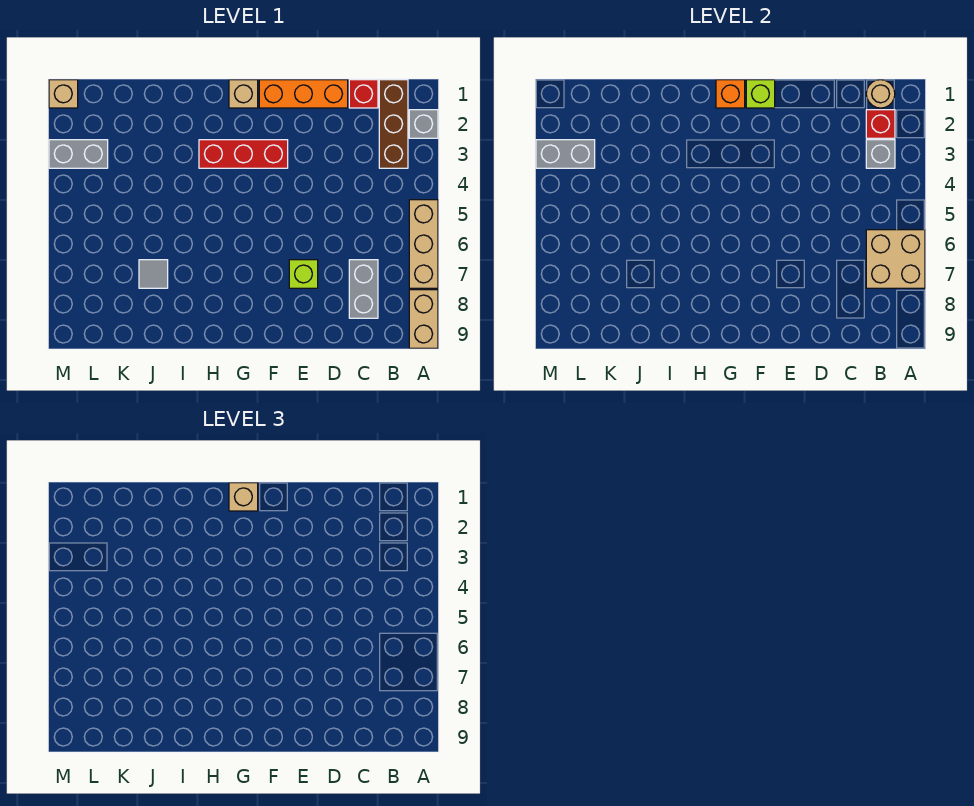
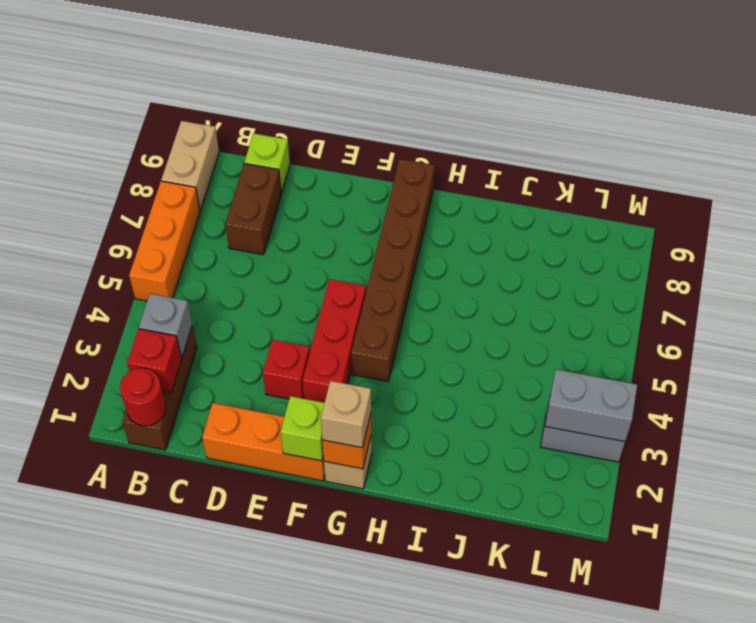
grey brick A2 level 1 -> none
tan brick A5:A7 level 1 -> orange brick A5:A7 level 1
tan brick A6:B7 level 2 -> none
tan round brick B1 level 2 -> red round brick B1 level 2
red brick C1 level 1 -> red brick E3 level 1
grey brick C7:C8 level 1 -> brown brick C7:C8 level 1
lime brick E7 level 1 -> lime brick C9 level 1
red brick F3:H3 level 1 -> red brick F3:F5 level 1
none -> brown brick G4:G9 level 1
grey tile J7 level 1 -> none
tan brick M1 level 1 -> none

